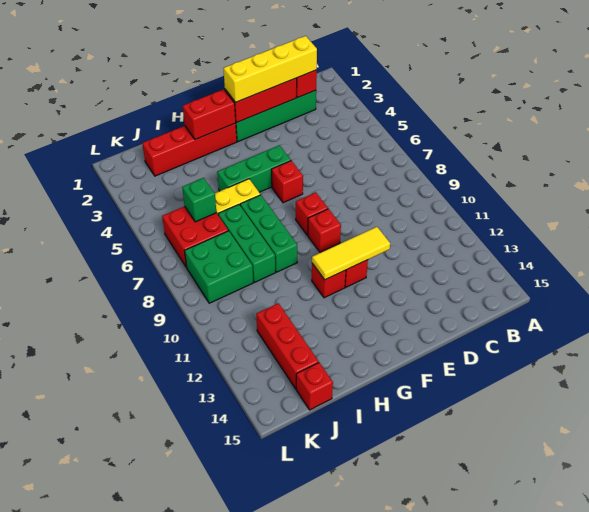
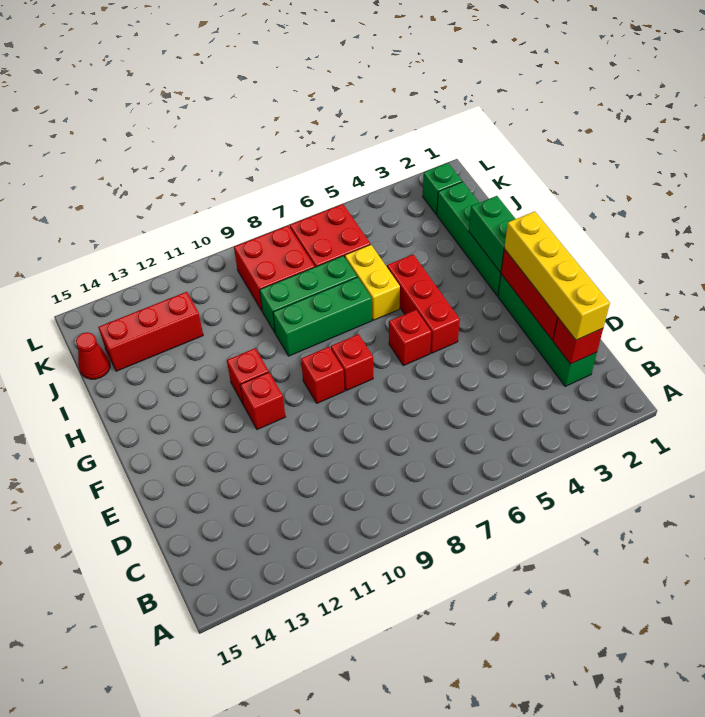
yellow tile E11:G11 level 2 -> none
green brick F5:H5 level 1 -> red brick F5:H5 level 1
red brick G2:J2 level 1 -> green brick G2:J2 level 1
red brick G2:H2 level 2 -> green brick G2:H2 level 2
green brick J6 level 2 -> green brick K2 level 1
green brick J8:K9 level 1 -> red brick J8:K9 level 1
red brick J15 level 1 -> red cone J15 level 1

